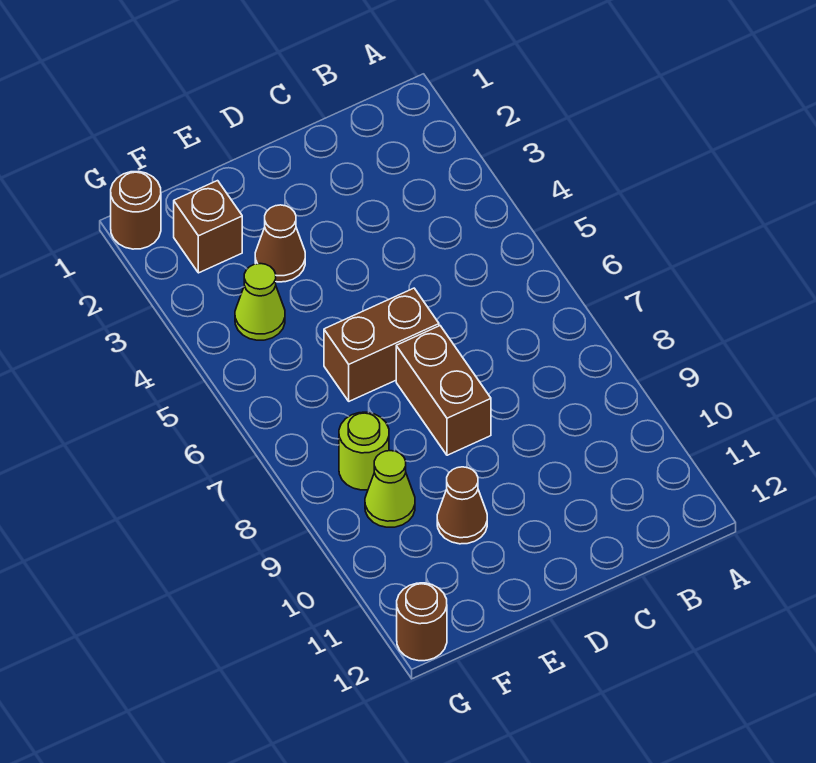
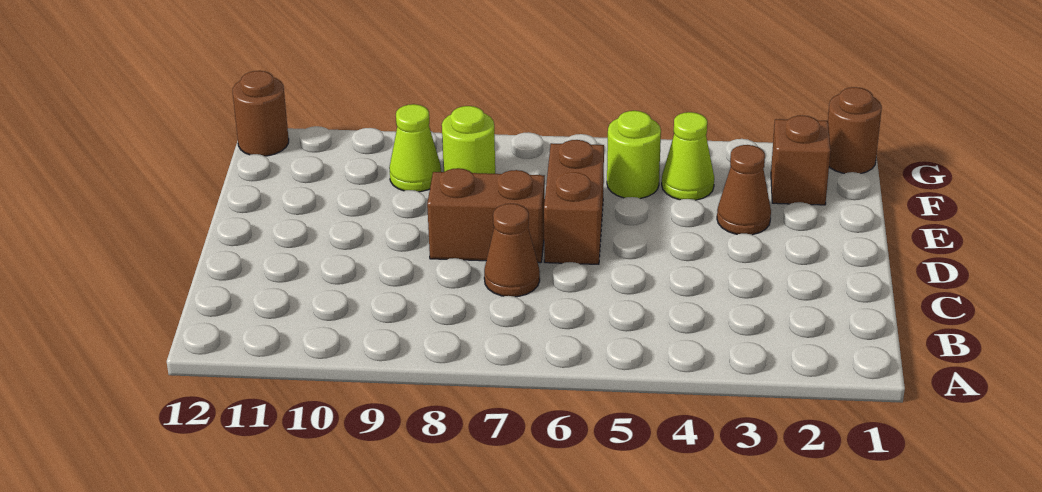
brown cone E10 level 1 -> brown cone C7 level 1
none -> lime round brick F5 level 1

